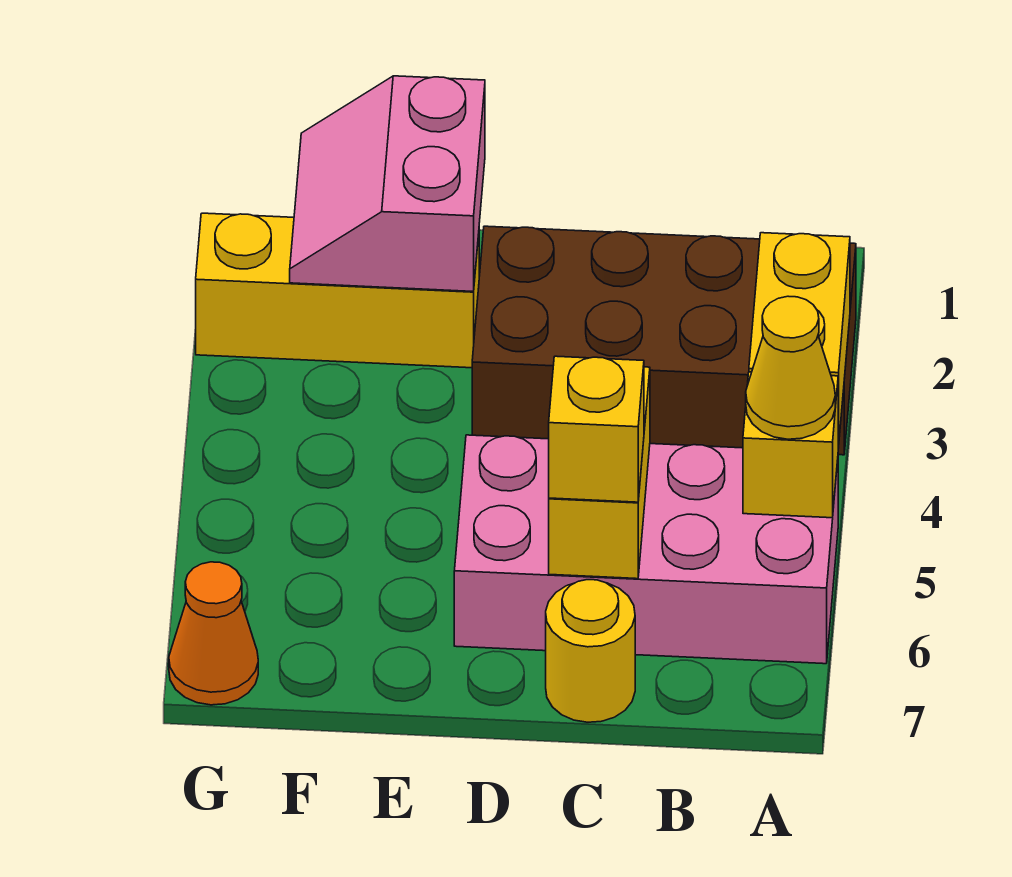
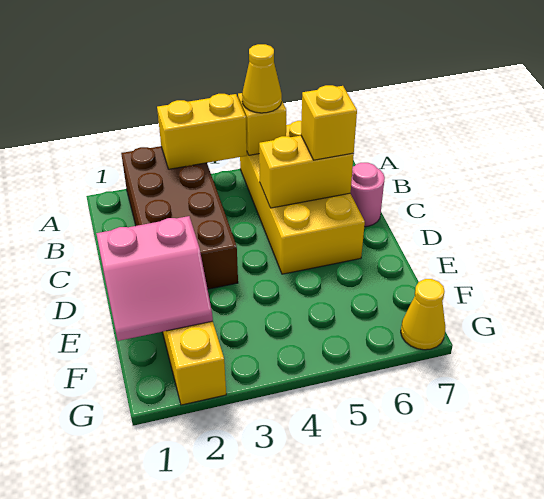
pink brick A5:D6 level 1 -> yellow brick A5:D6 level 1
yellow round brick C7 level 1 -> pink round brick C7 level 1
orange cone G7 level 1 -> yellow cone G7 level 1

